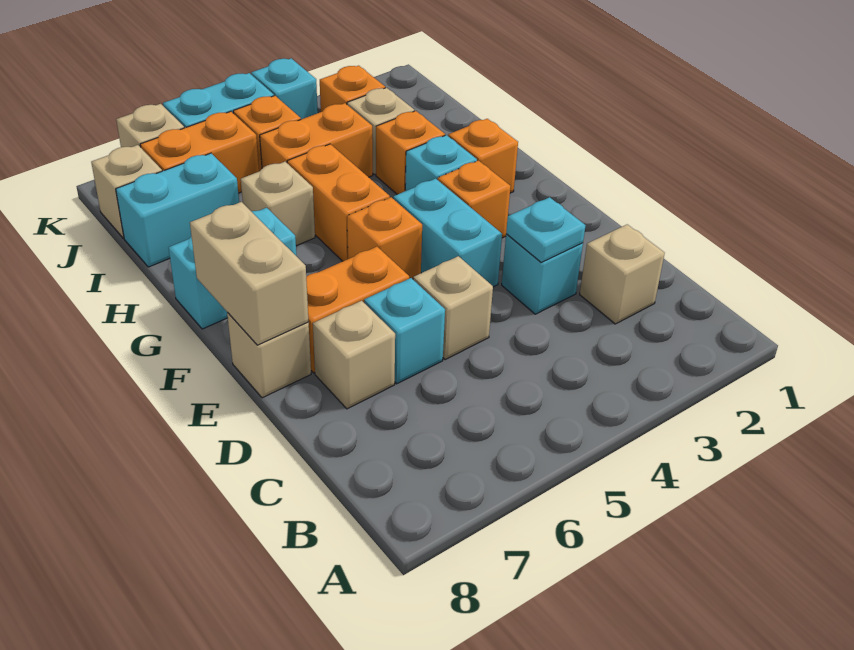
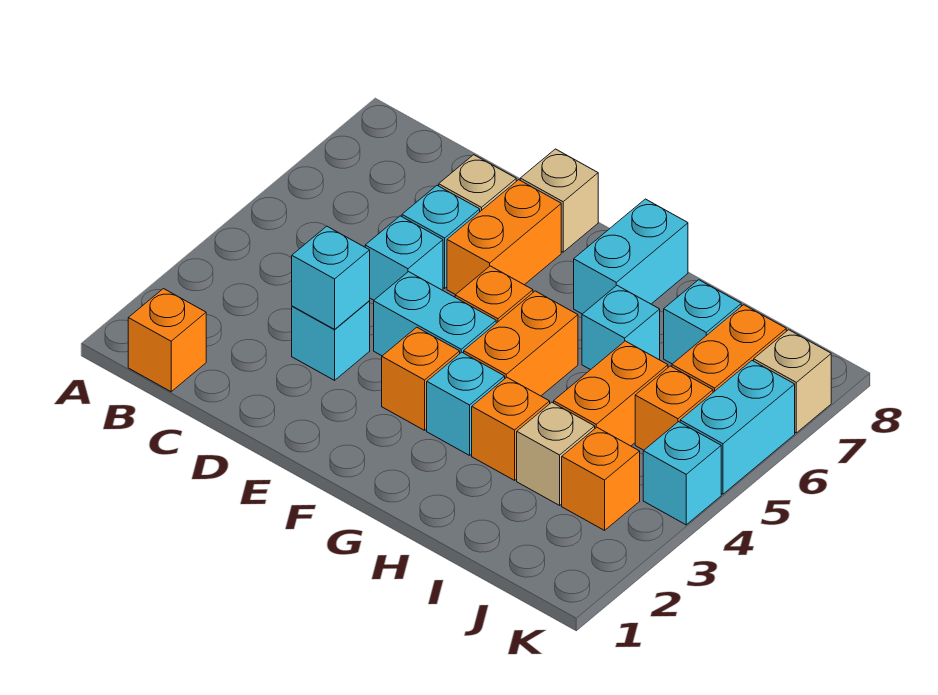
tan brick C2 level 1 -> none
cyan plate D3 level 2 -> cyan brick D3 level 2
tan brick D5 level 1 -> cyan brick D5 level 1
tan brick E8:F8 level 2 -> none
orange brick G2 level 1 -> orange brick B1 level 1
orange brick G5:H5 level 1 -> orange brick G4:G5 level 1
tan brick H6 level 1 -> cyan brick H6 level 1
cyan brick I7:I8 level 1 -> cyan brick I7 level 1
tan brick J8 level 1 -> none

